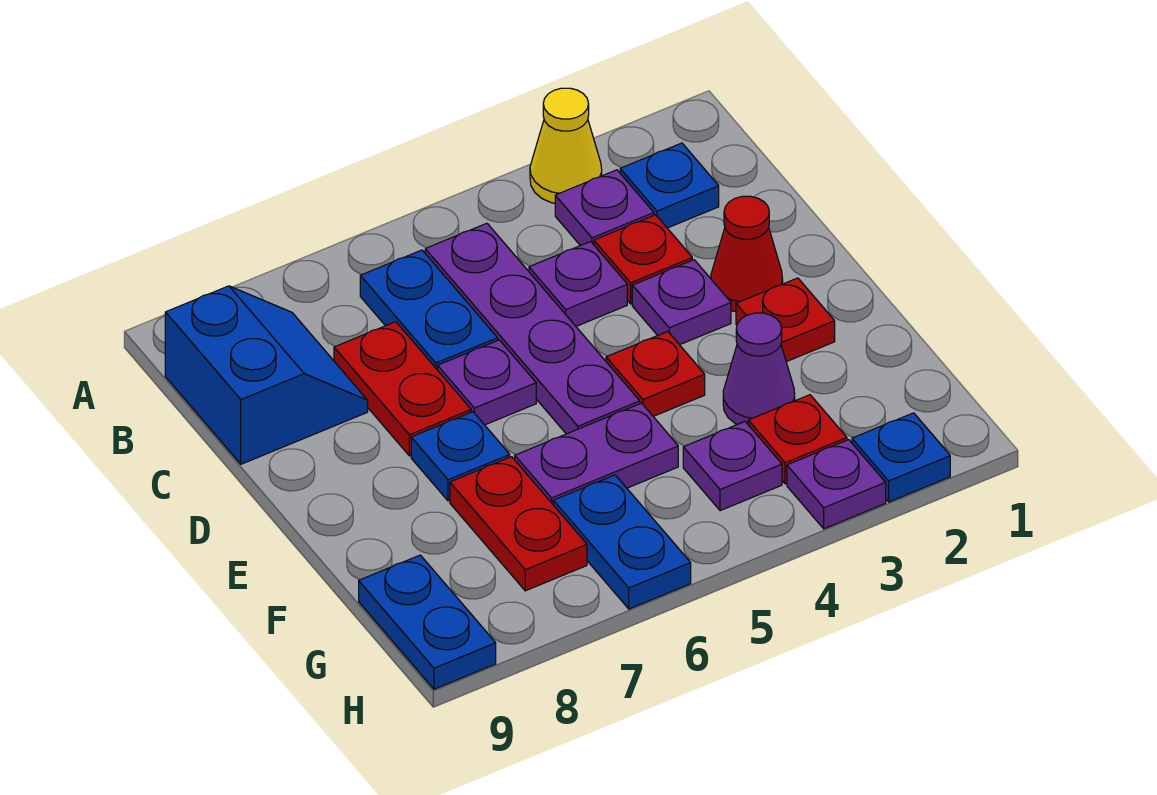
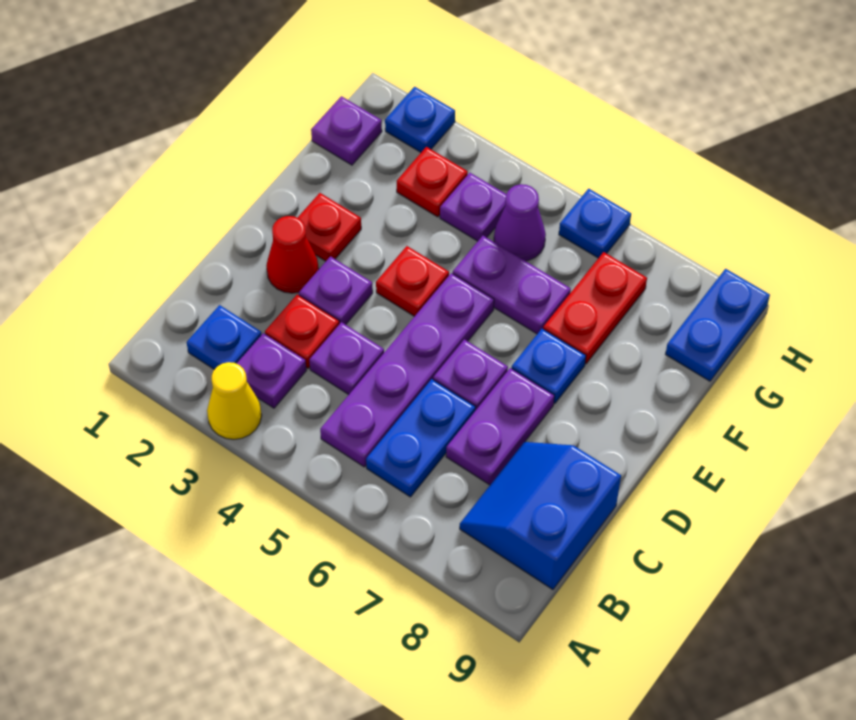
red plate C7:D7 level 1 -> purple plate C7:D7 level 1
purple cone F3 level 1 -> purple cone G5 level 1
blue plate G6:H6 level 1 -> blue plate H6 level 1
purple plate H3 level 1 -> purple plate G1 level 1

